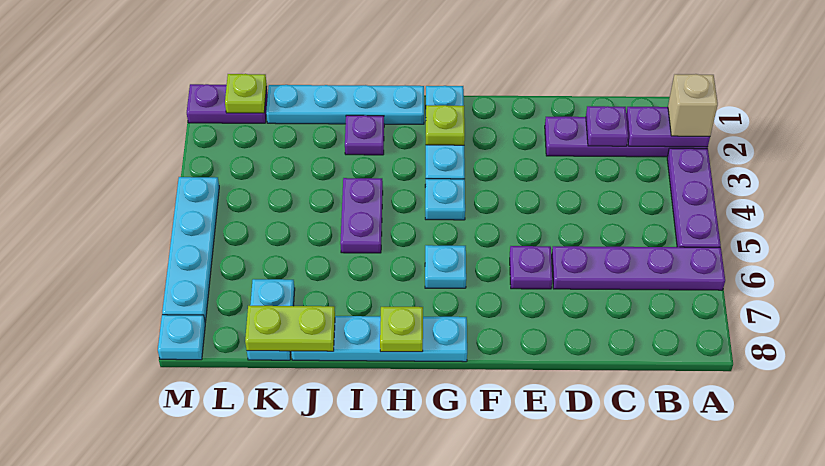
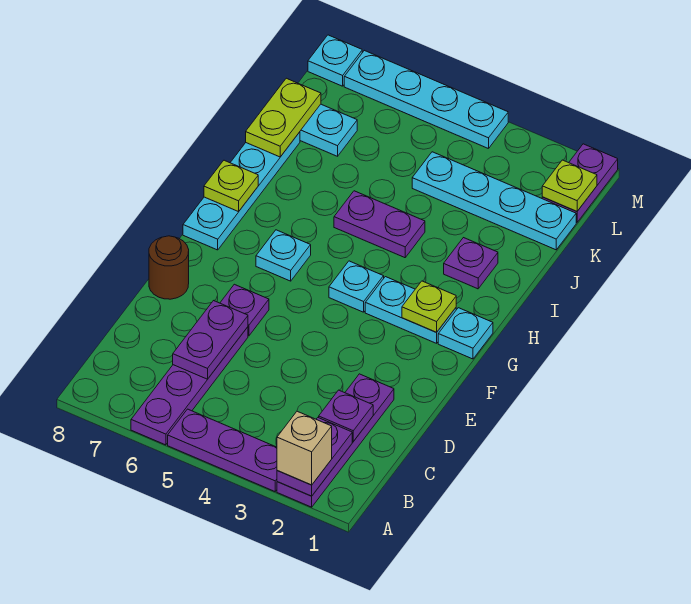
none -> purple plate C6:D6 level 2
none -> brown round brick E8 level 1
cyan plate H1:K1 level 1 -> cyan plate K1:K4 level 1

